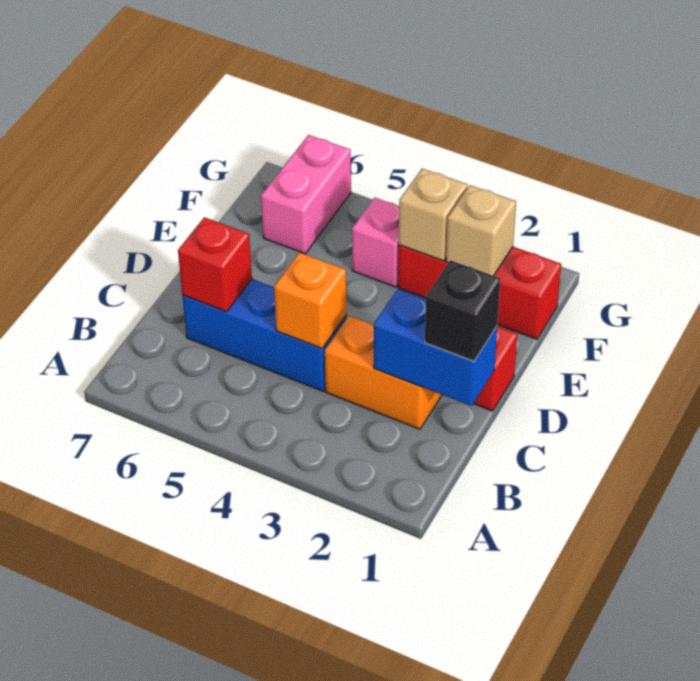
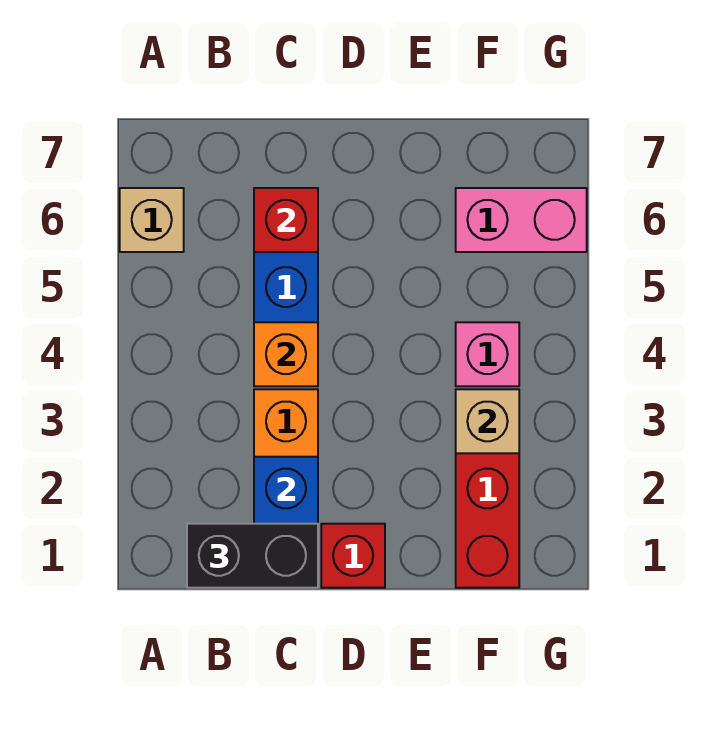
black brick C1 level 3 -> black brick B1:C1 level 3
tan brick F2 level 2 -> tan brick A6 level 1

